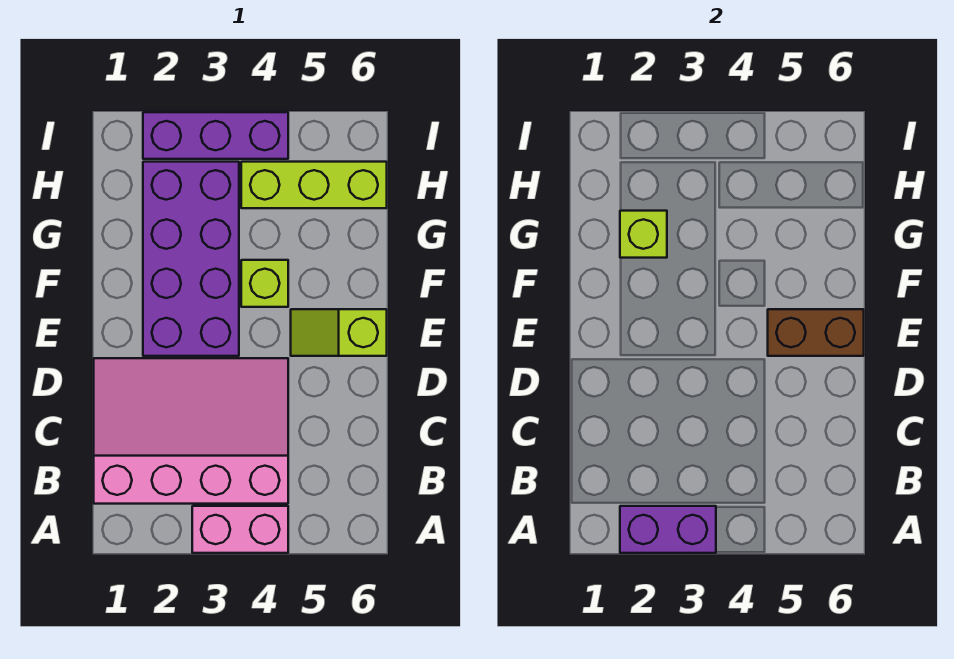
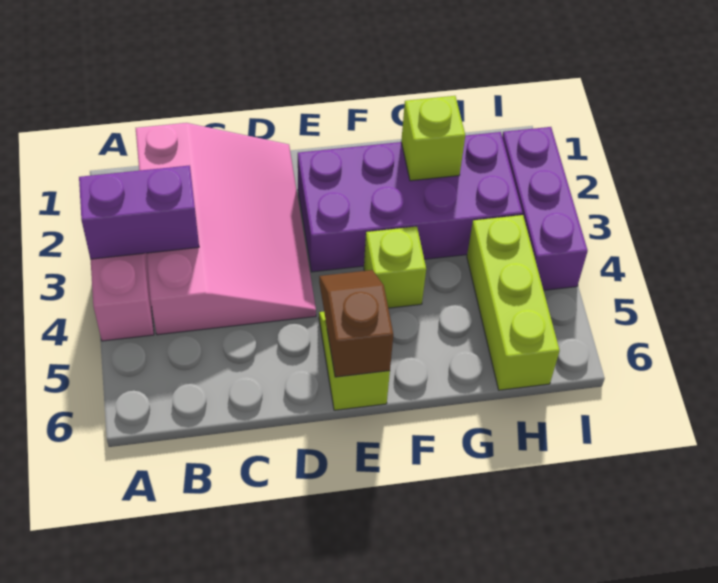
purple brick A2:A3 level 2 -> purple brick A3:B3 level 2
brown brick E5:E6 level 2 -> brown slope E5:E6 level 2 top 6

